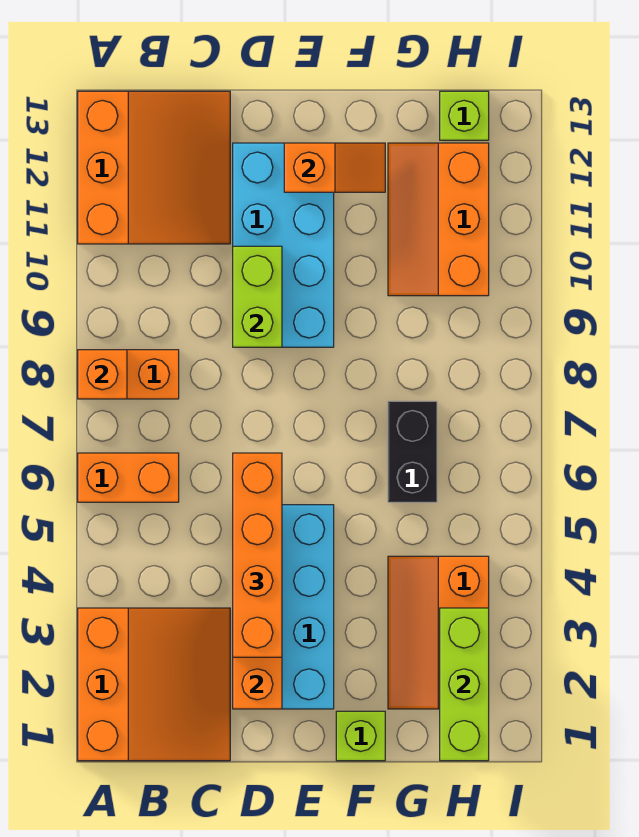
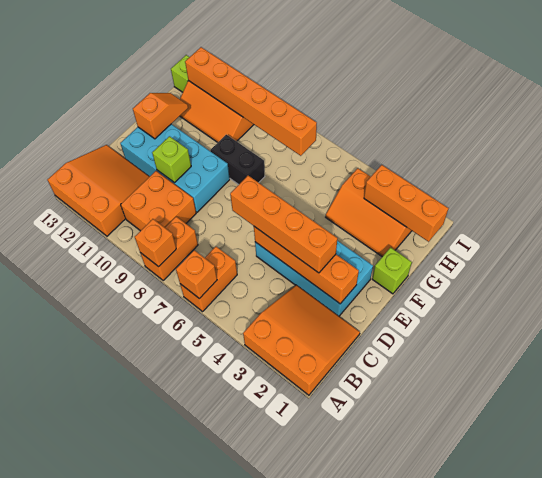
none -> orange brick A6 level 2
none -> orange brick B9:C10 level 1
lime brick D9:D10 level 2 -> lime brick D10 level 2
black brick G6:G7 level 1 -> black brick F8:F9 level 1
lime brick H1:H3 level 2 -> orange brick H1:H3 level 2
none -> orange brick H7:H12 level 2

